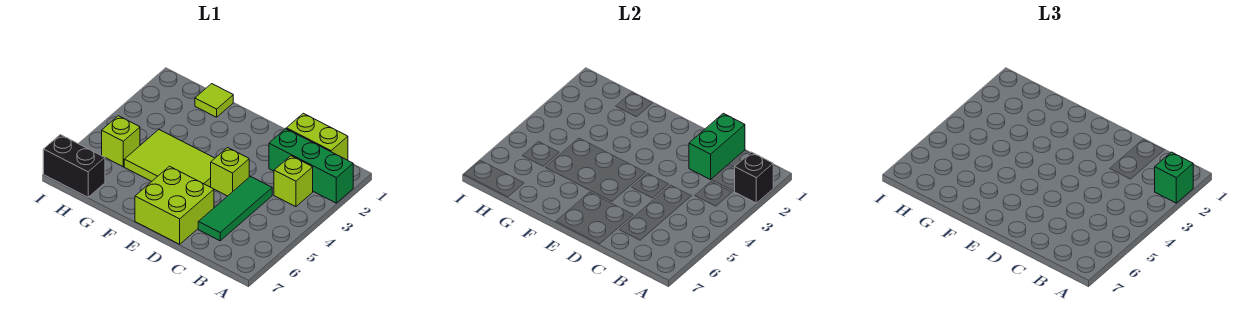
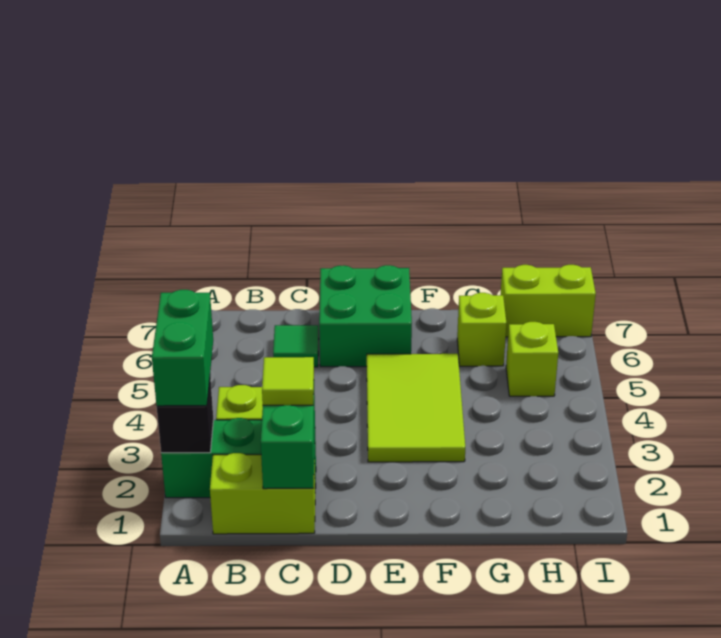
green brick A2 level 3 -> green brick A2:A3 level 3
green tile C4:C6 level 1 -> green tile C6 level 1
lime brick D4 level 1 -> lime brick G6 level 1
lime brick D6:E7 level 1 -> green brick D6:E7 level 1
lime tile E4:G5 level 1 -> lime tile E3:F5 level 1
lime tile G1 level 1 -> lime tile C2 level 3
black brick H7:I7 level 1 -> lime brick H7:I7 level 1

